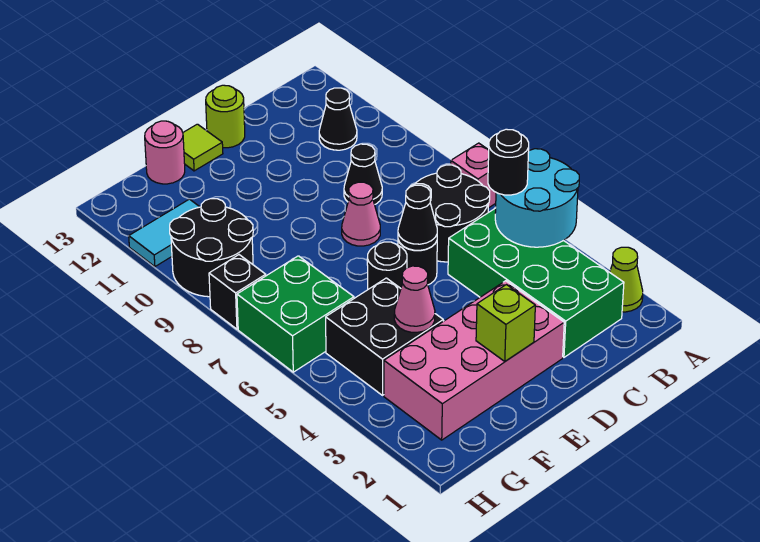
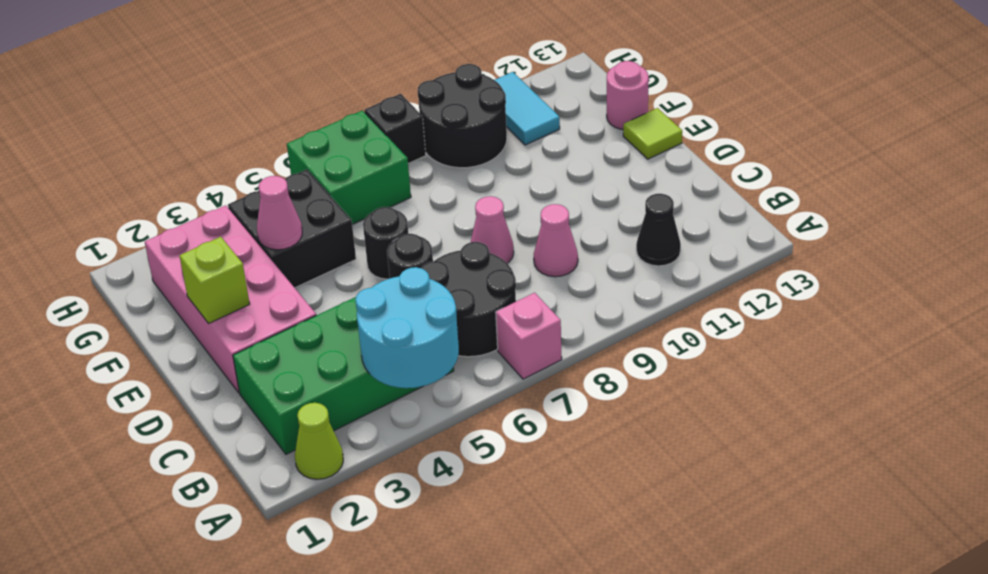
black round brick B5 level 3 -> none
black cone C9 level 1 -> pink cone C9 level 1
black cone D6 level 2 -> none
lime round brick D13 level 1 -> none

